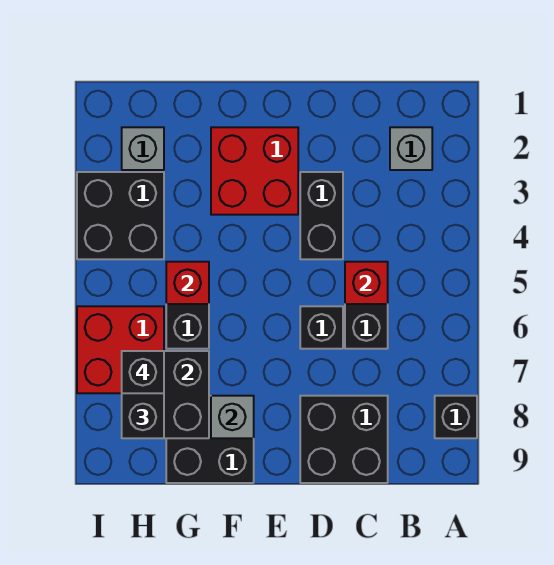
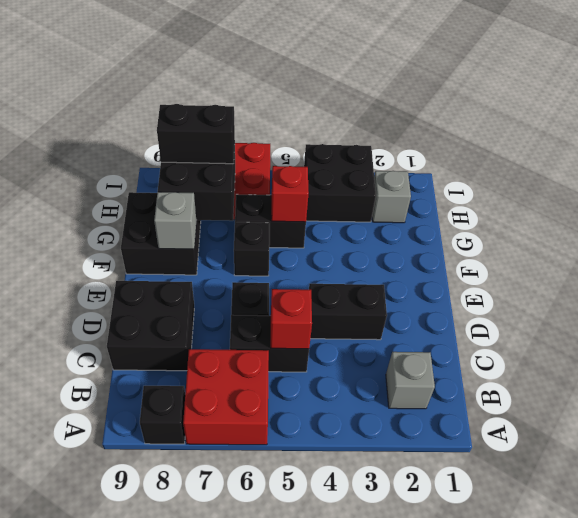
red brick E2:F3 level 1 -> red brick A6:B7 level 1
black brick H7 level 4 -> black brick F6 level 1

